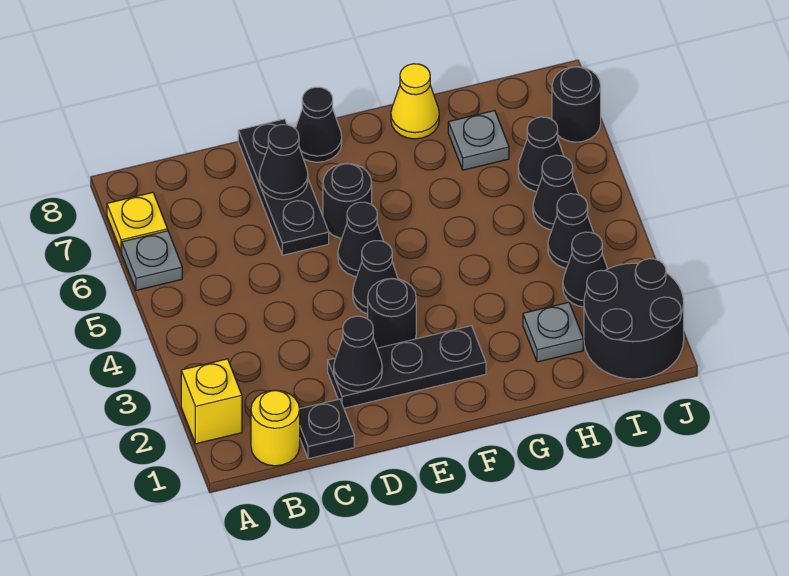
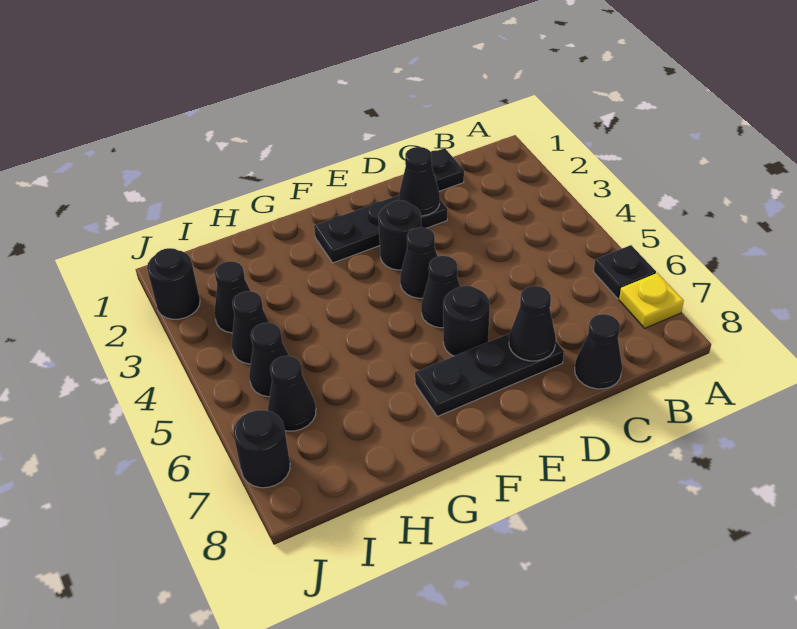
yellow brick A2 level 1 -> none
grey plate A6 level 1 -> black plate A6 level 1
yellow round brick B1 level 1 -> none
black plate D6:D8 level 1 -> black plate D7:F7 level 1
black cone E8 level 1 -> black cone C8 level 1
yellow cone G8 level 1 -> none
grey plate H2 level 1 -> none
grey plate H7 level 1 -> none
black round brick I1:J2 level 1 -> black round brick J2 level 1

